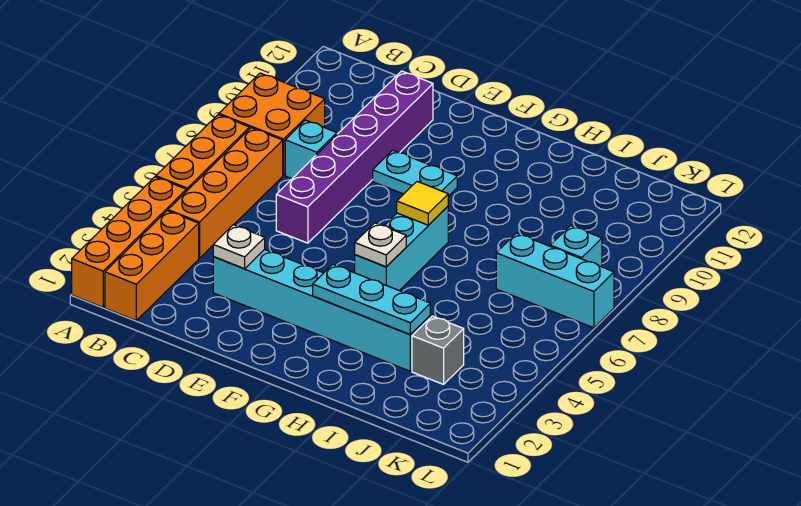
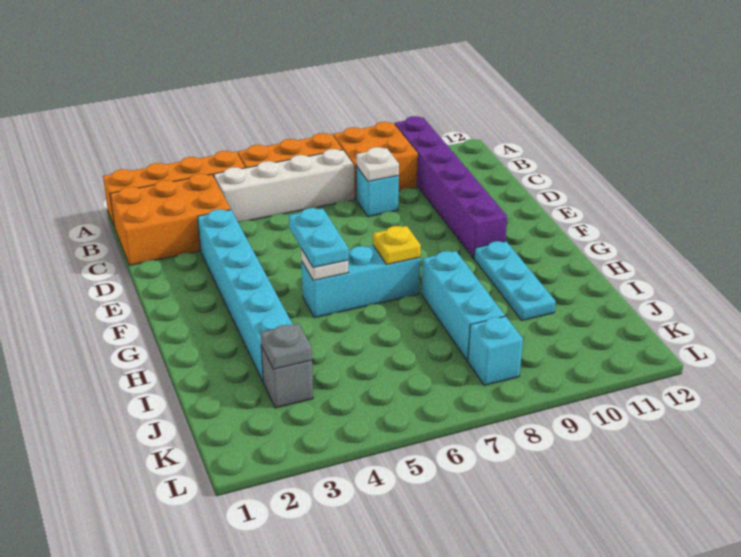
orange brick B1:B3 level 1 -> orange brick B1:C3 level 1
orange brick B4:B7 level 1 -> white brick B4:B7 level 1
white plate D3 level 2 -> white plate C8 level 2
purple brick D6:D11 level 1 -> purple brick A10:F10 level 1
cyan plate E9:F9 level 1 -> cyan plate F5:G5 level 3
cyan plate G3:I3 level 2 -> cyan plate G10:I10 level 1
yellow tile G7 level 2 -> yellow plate G7 level 2
none -> grey plate J3 level 2
cyan brick J7:L7 level 1 -> cyan brick H8:J8 level 1

